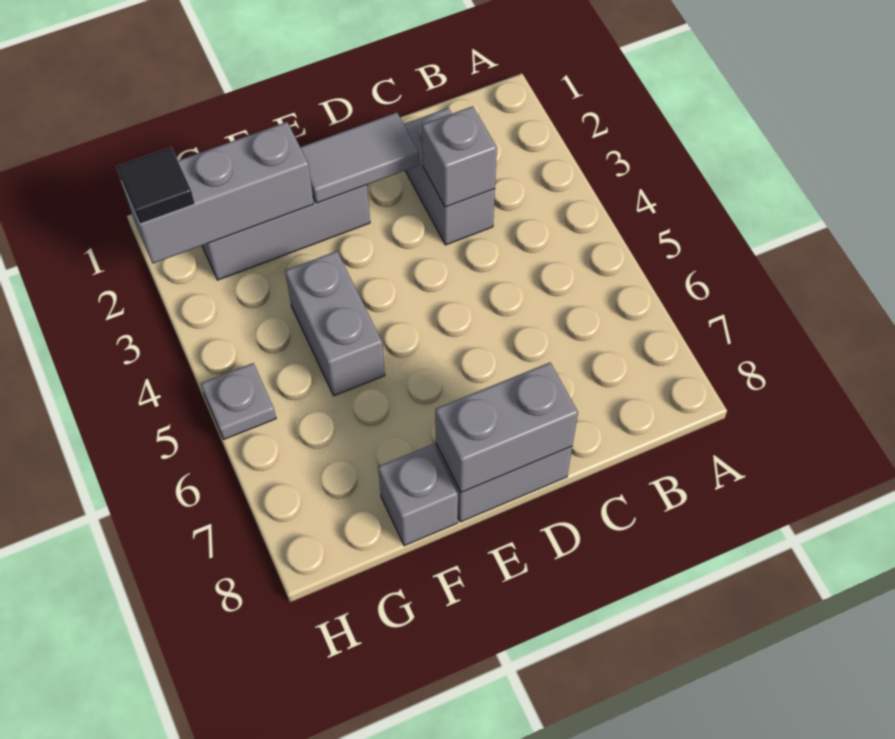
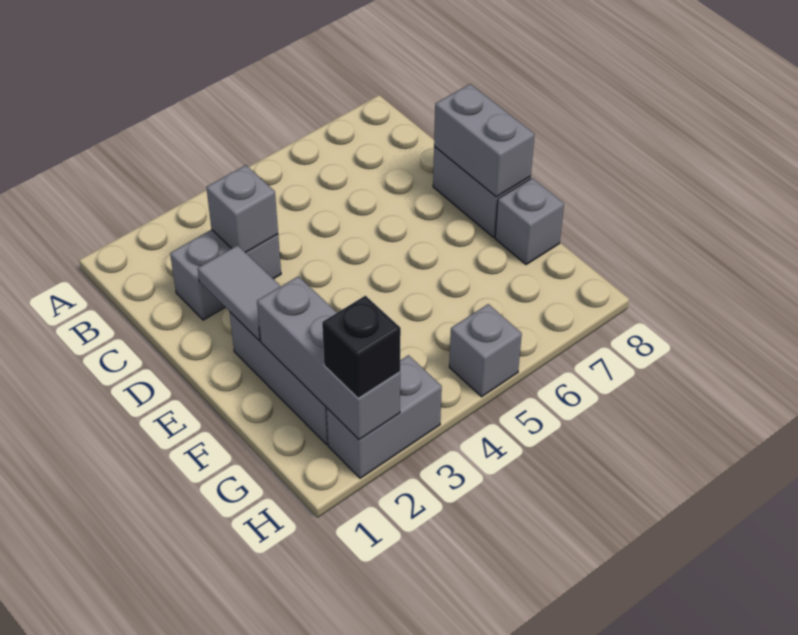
grey brick F4:F5 level 1 -> grey brick H2:H3 level 1
black tile H2 level 3 -> black brick H2 level 3
grey plate H5 level 1 -> grey brick H5 level 1

